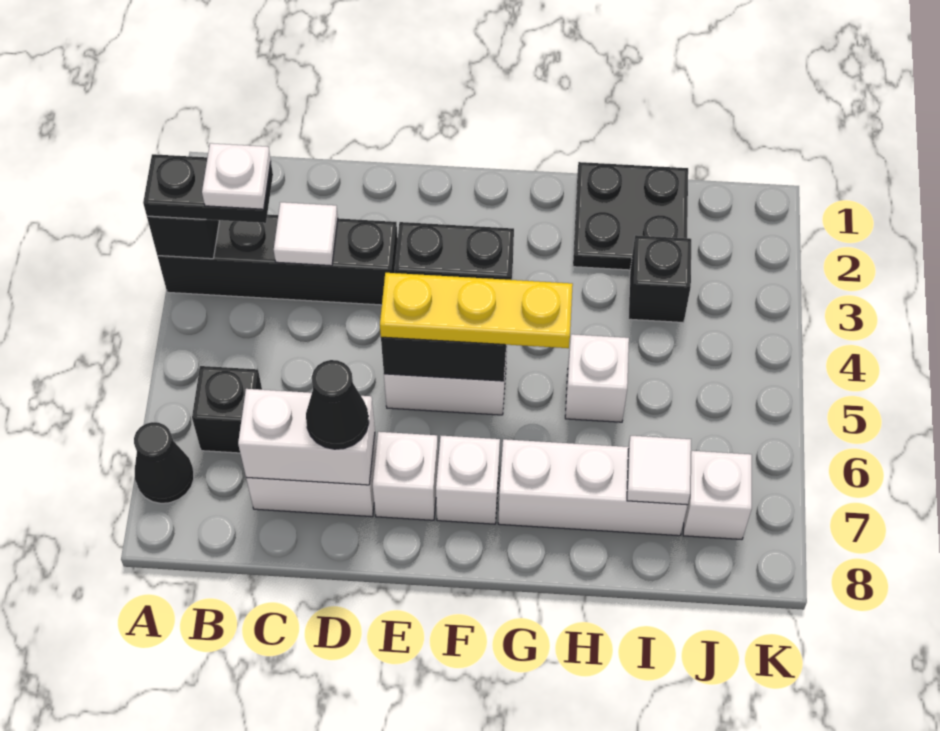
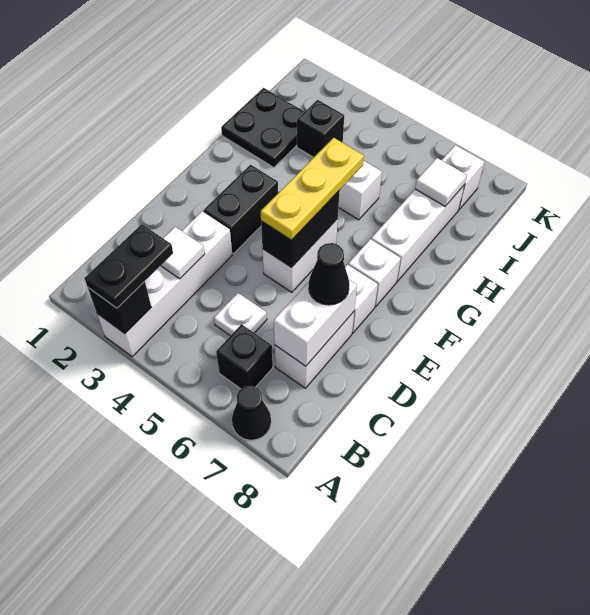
black brick A3:D3 level 1 -> white brick A3:D3 level 1
white plate B3 level 4 -> white plate C5 level 1

